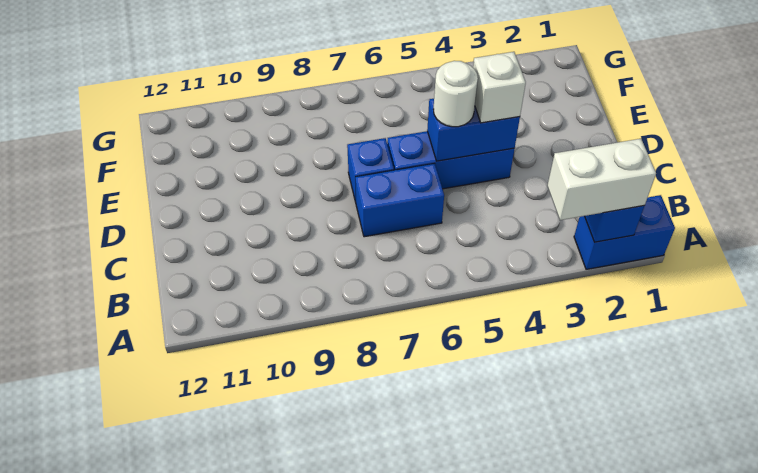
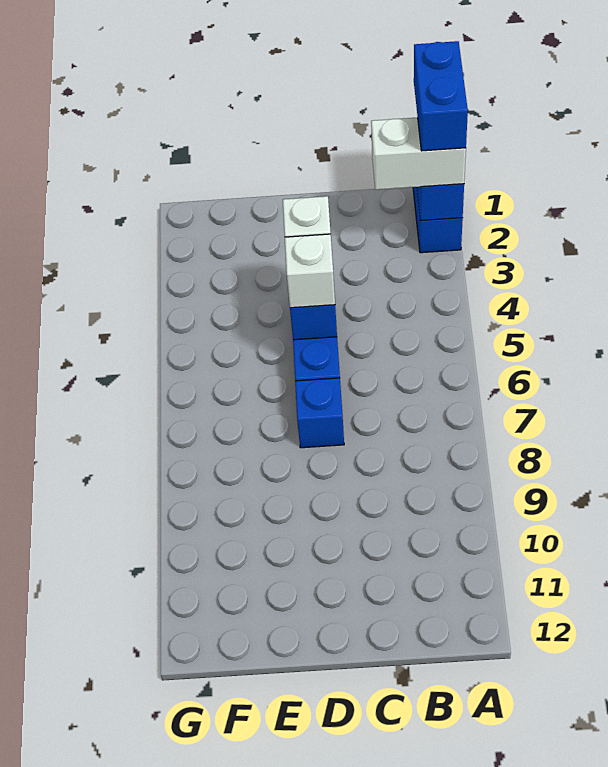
white brick A2:A3 level 3 -> white brick A2:B2 level 3
blue brick C6:C7 level 1 -> blue brick A1:A2 level 4
white round brick D5 level 3 -> white brick D5 level 3

